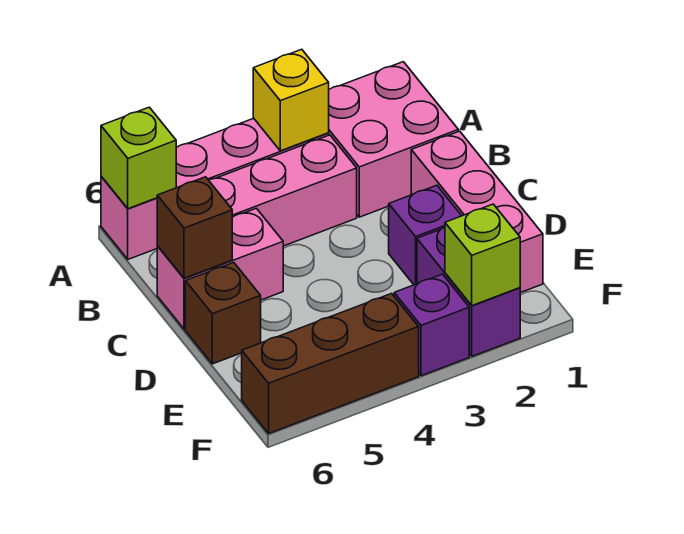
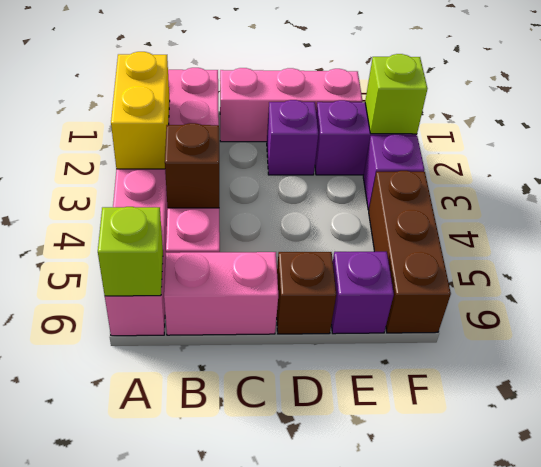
yellow brick A3 level 2 -> yellow brick A2:A3 level 2
pink brick C5:C6 level 1 -> pink brick B6:C6 level 1
brown brick C6 level 2 -> brown brick B4 level 2
none -> purple brick E6 level 1

